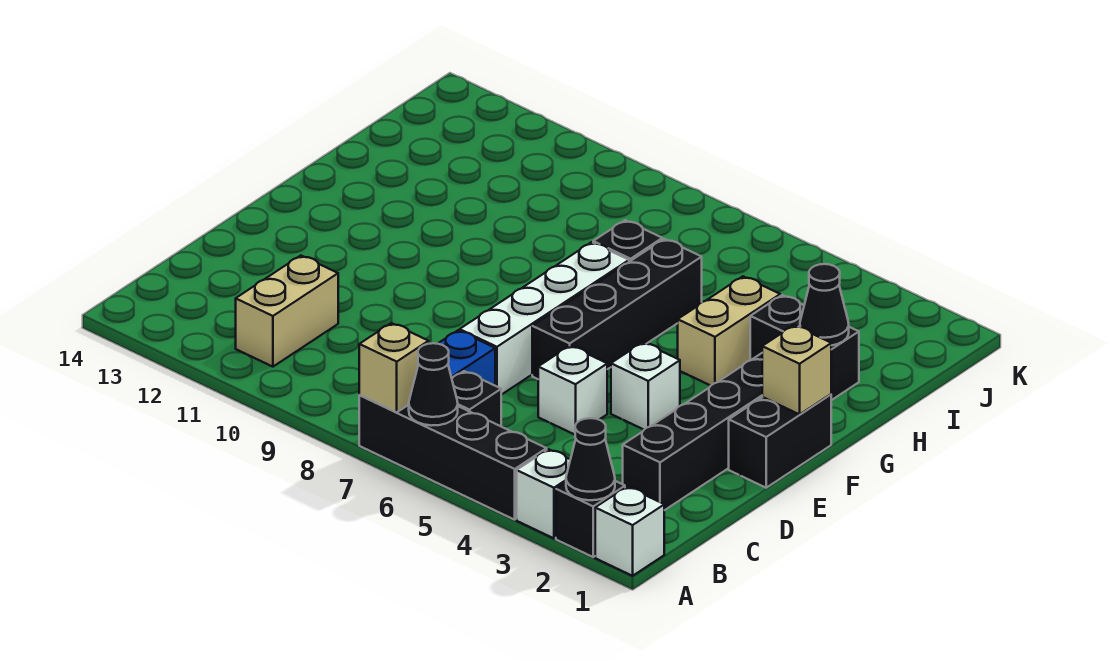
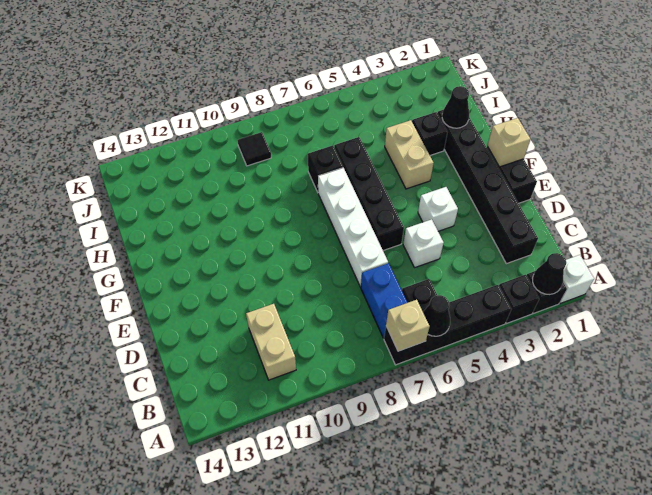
white brick A3 level 1 -> black brick A3 level 1
none -> black tile J9 level 1

